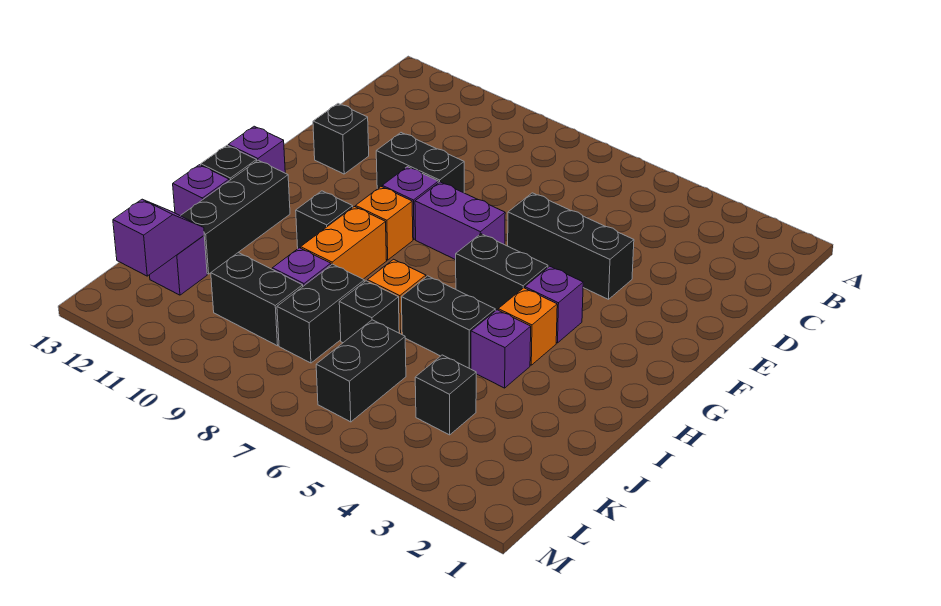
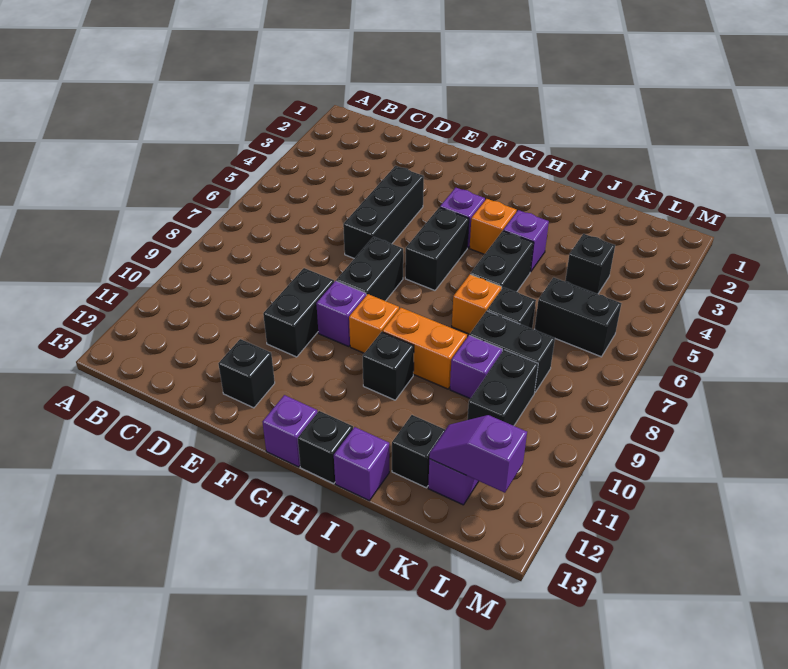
purple brick F7:F8 level 1 -> black brick F7:F8 level 1
black brick H12:J12 level 1 -> black brick J12 level 1

